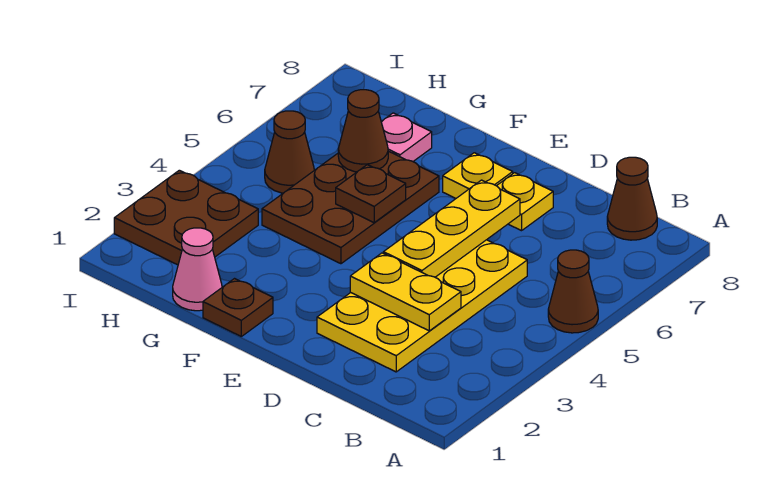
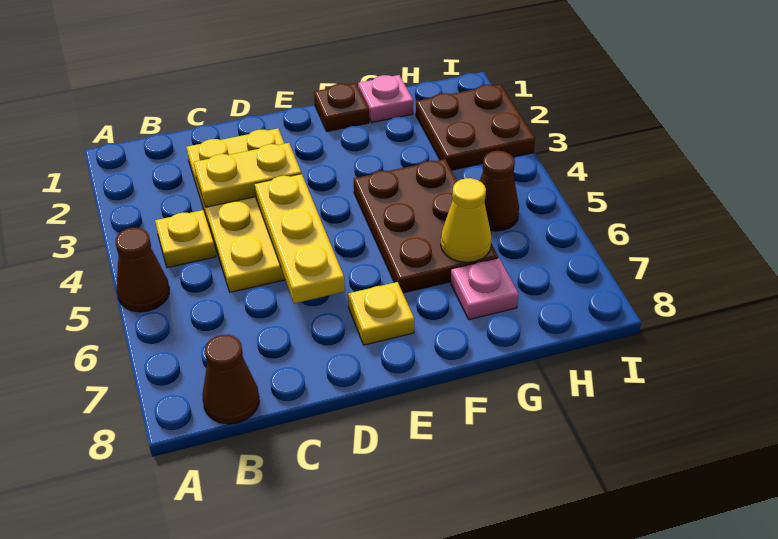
yellow plate D7 level 1 -> yellow plate B4 level 1
brown plate F5 level 2 -> none
pink cone G1 level 1 -> pink plate G1 level 1
brown cone G6 level 2 -> yellow cone G6 level 2

